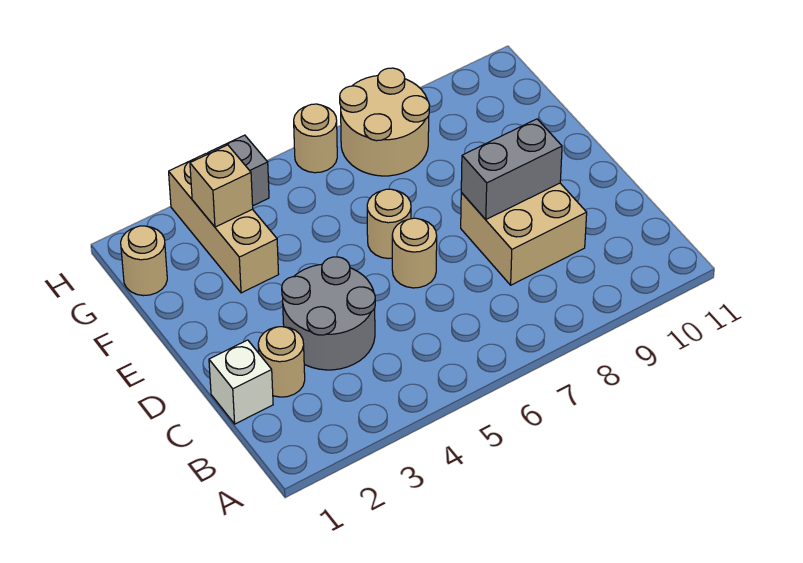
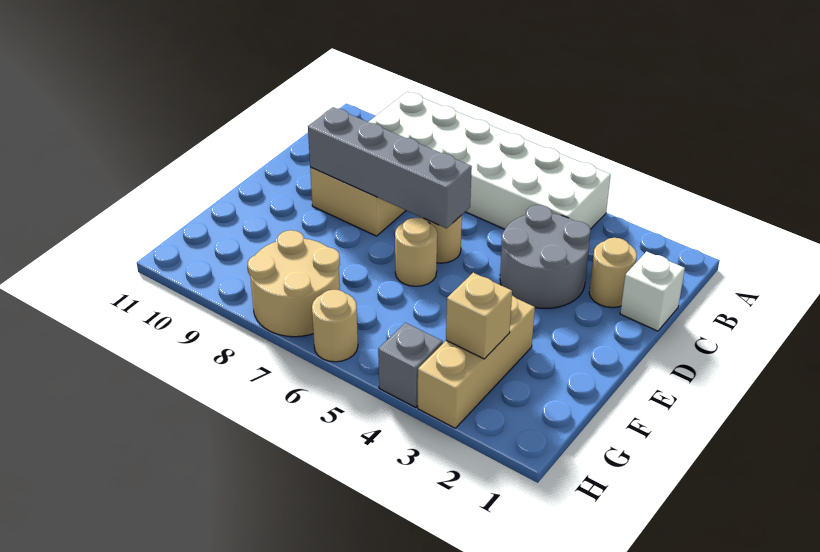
none -> white brick A4:B9 level 1
grey brick D8:D9 level 2 -> grey brick D6:D9 level 2
tan round brick G1 level 1 -> none

